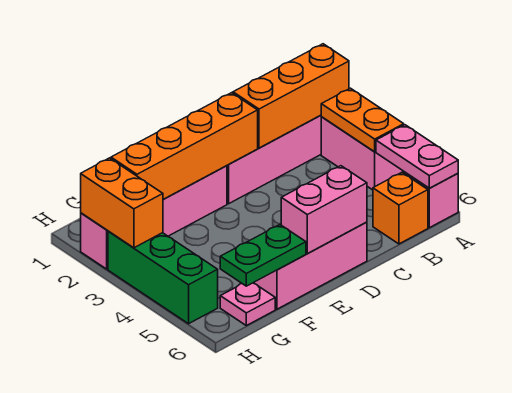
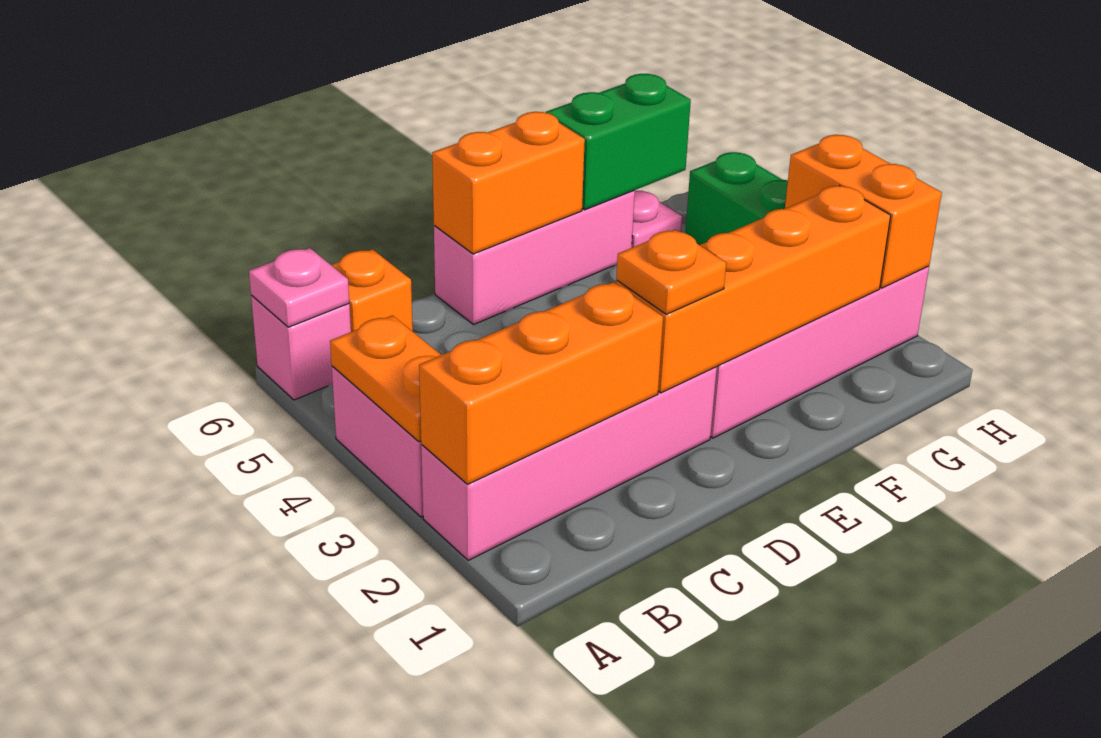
pink plate A5:A6 level 2 -> pink plate A6 level 2
none -> orange plate D2 level 3
pink brick D6:E6 level 2 -> orange brick D6:E6 level 2
green plate F6:G6 level 2 -> green brick F6:G6 level 2

